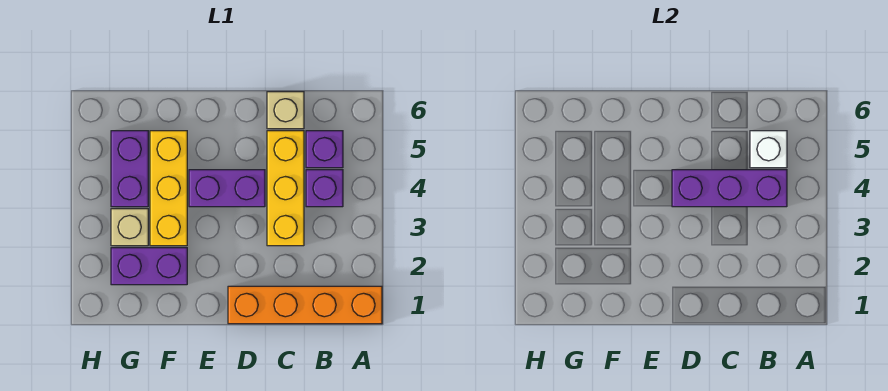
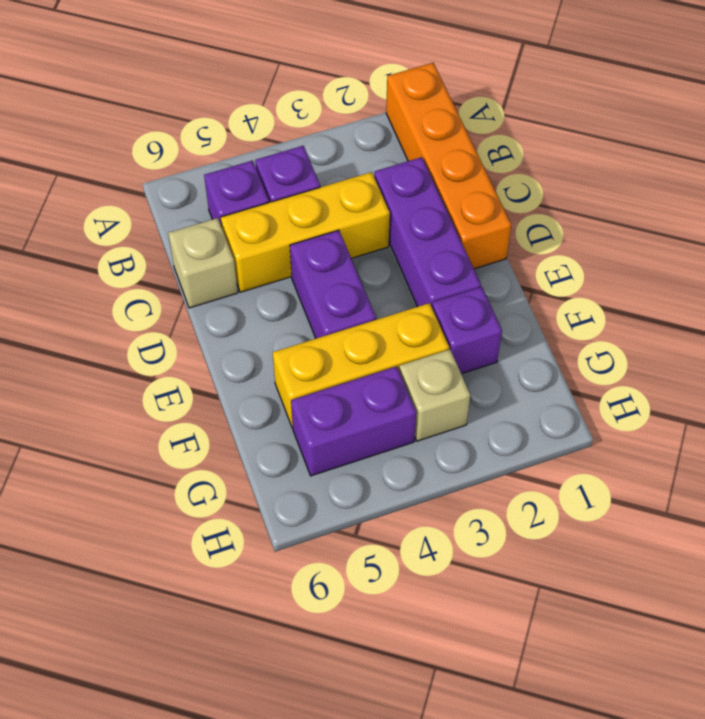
purple brick B4:D4 level 2 -> purple brick C2:E2 level 1
white brick B5 level 2 -> none
purple brick F2:G2 level 1 -> purple brick F2 level 1

